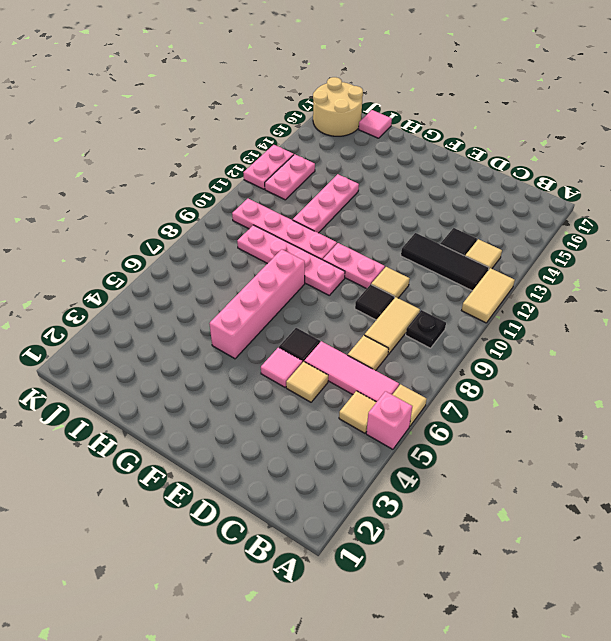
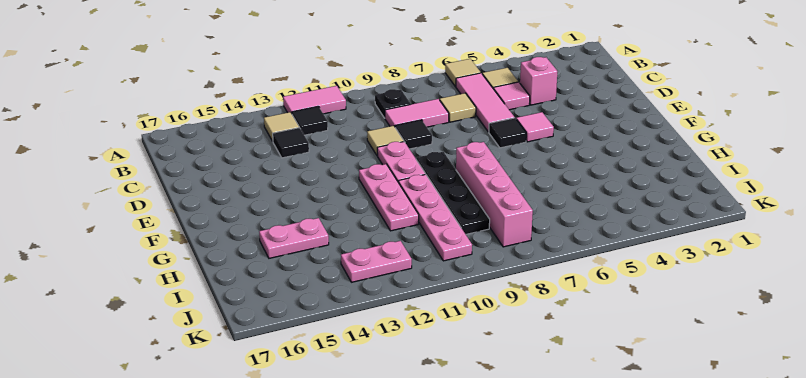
pink brick A5 level 1 -> pink brick C4 level 1
tan tile A11:A12 level 1 -> pink tile A11:A12 level 1
black tile B12:D12 level 1 -> black tile B12 level 1
tan tile C8:C9 level 1 -> pink tile C8:C9 level 1
tan tile D5 level 1 -> none
pink plate F9:I9 level 1 -> black plate F9:I9 level 1
pink brick G5:G8 level 1 -> pink brick G8:J8 level 1
pink plate H11:H13 level 1 -> pink plate F11:H11 level 1
pink tile I17 level 1 -> pink tile C5 level 1
tan round brick J16:K17 level 1 -> none
pink plate K12:K13 level 1 -> pink plate H14:H15 level 1

